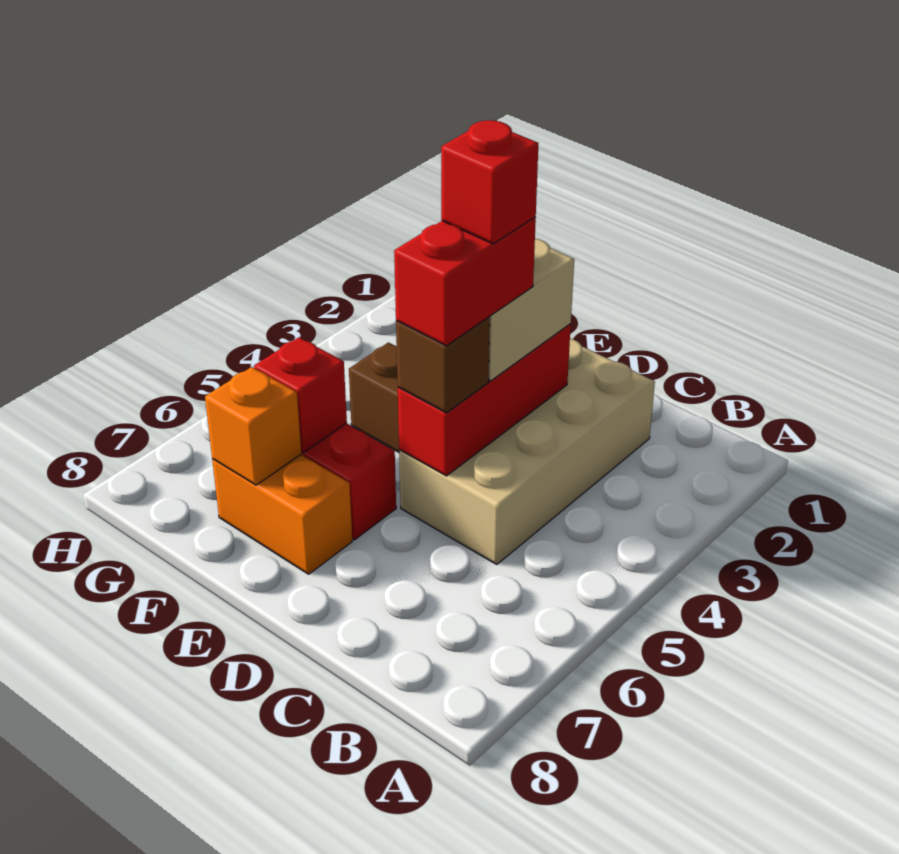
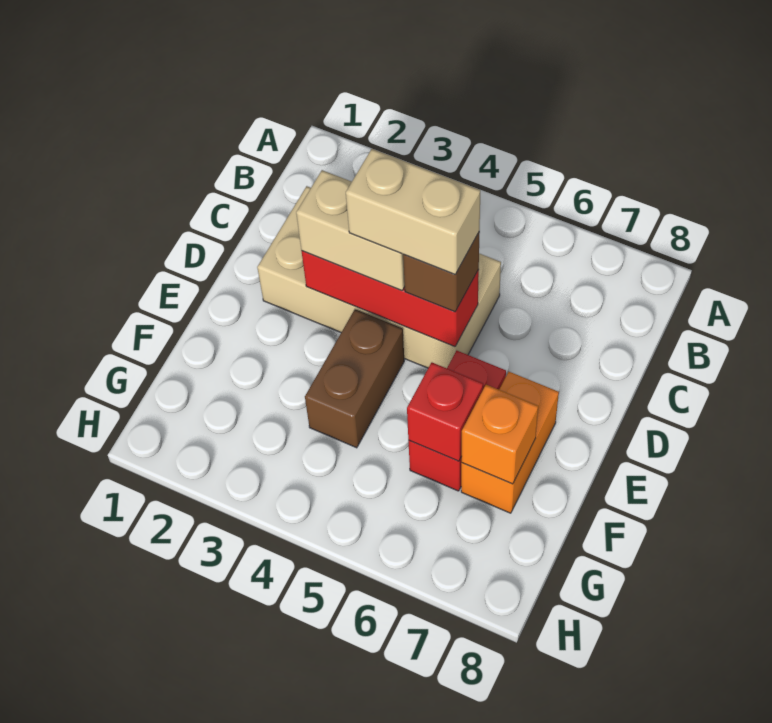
red brick D4:D5 level 4 -> tan brick D4:D5 level 4
red brick D4 level 5 -> none

